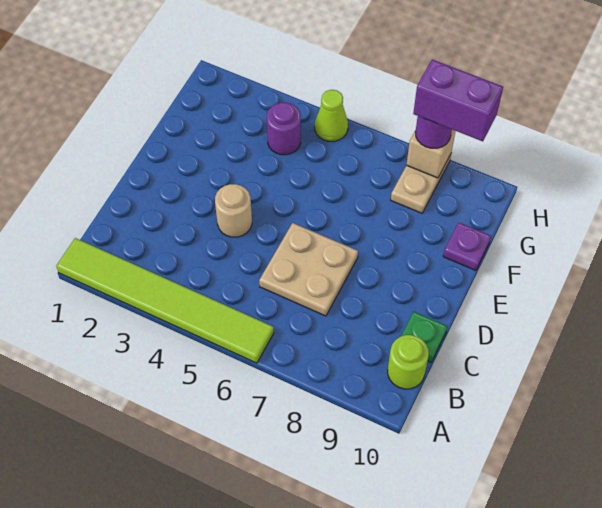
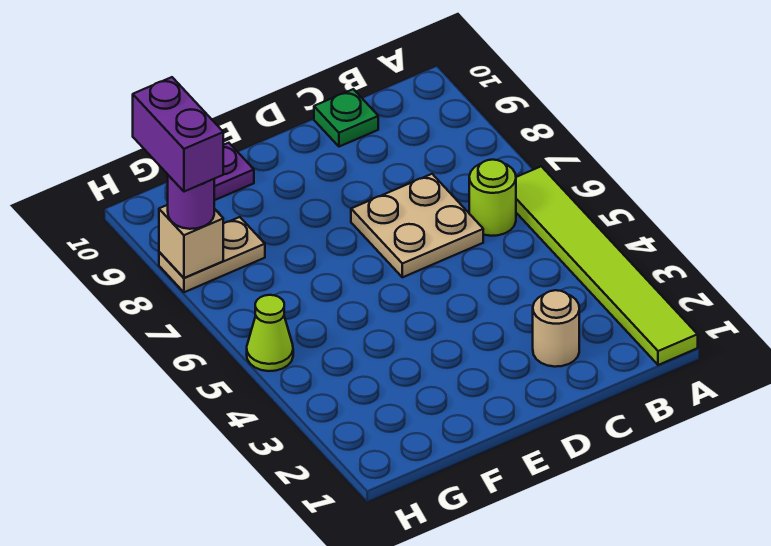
lime round brick B10 level 1 -> lime round brick B6 level 1
tan round brick D4 level 1 -> tan round brick C2 level 1
purple round brick G4 level 1 -> none

